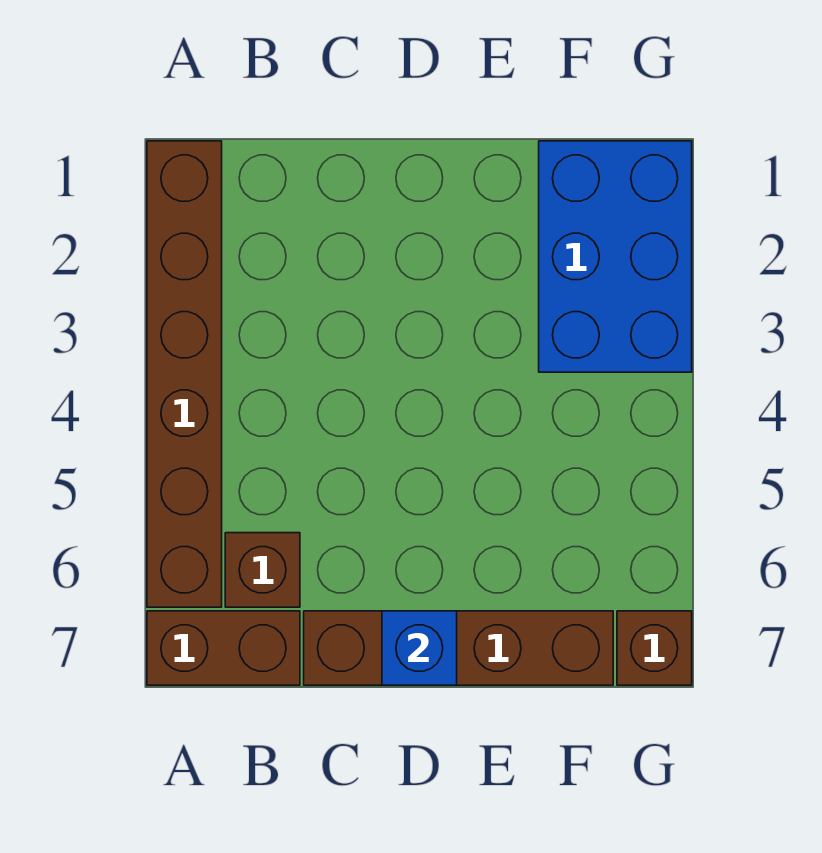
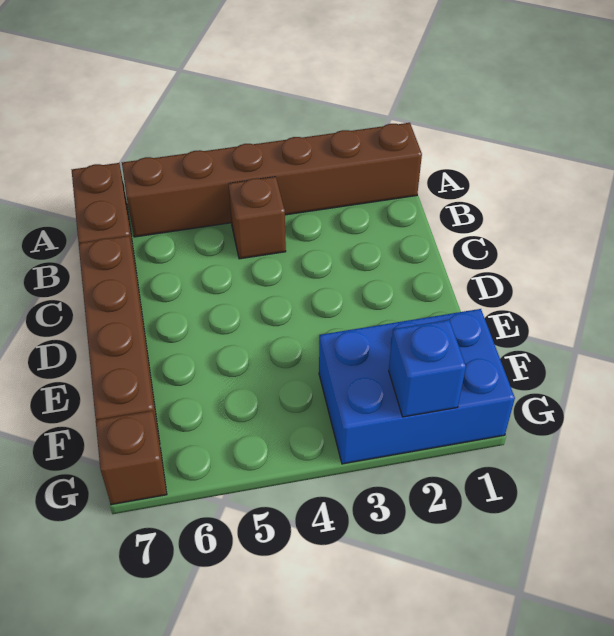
brown brick B6 level 1 -> brown brick B4 level 1
blue brick D7 level 2 -> blue brick G2 level 2

